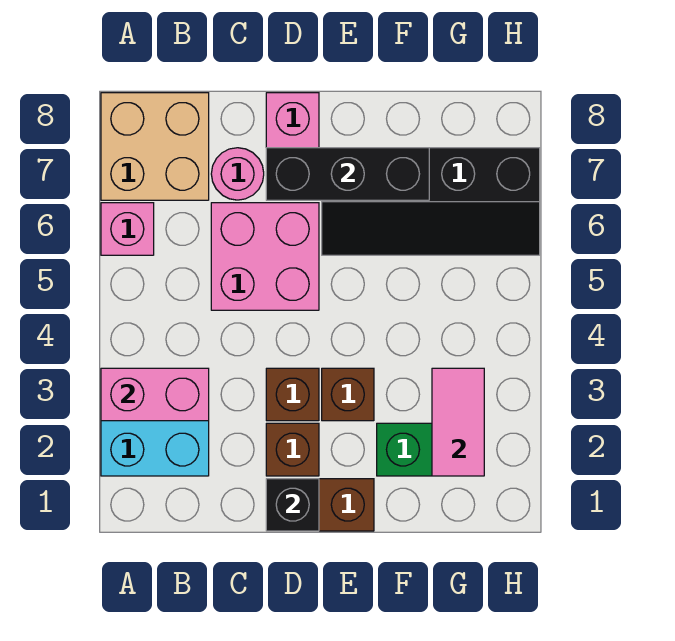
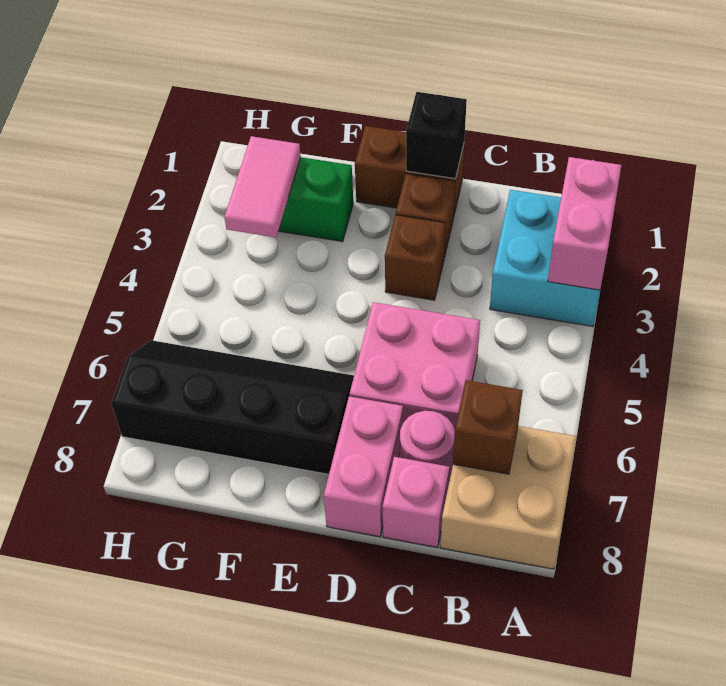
pink brick A3:B3 level 2 -> pink brick A2:A3 level 2
pink brick A6 level 1 -> pink brick C8 level 1
black brick D7:F7 level 2 -> none
brown brick E3 level 1 -> brown brick B7 level 2

